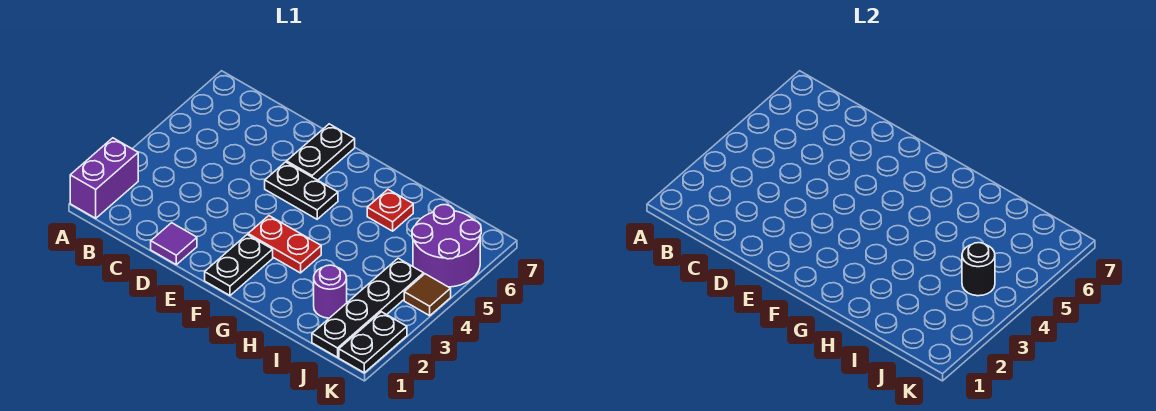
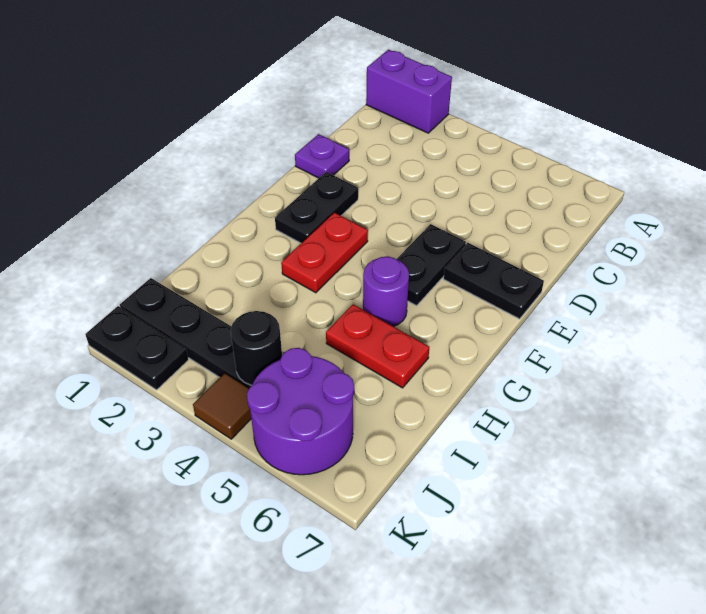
purple tile D1 level 1 -> purple plate D1 level 1
black plate F1:F2 level 1 -> black plate E2:F2 level 1
red plate H6 level 1 -> red plate H5:H6 level 1
purple round brick I2 level 1 -> purple round brick G5 level 1

